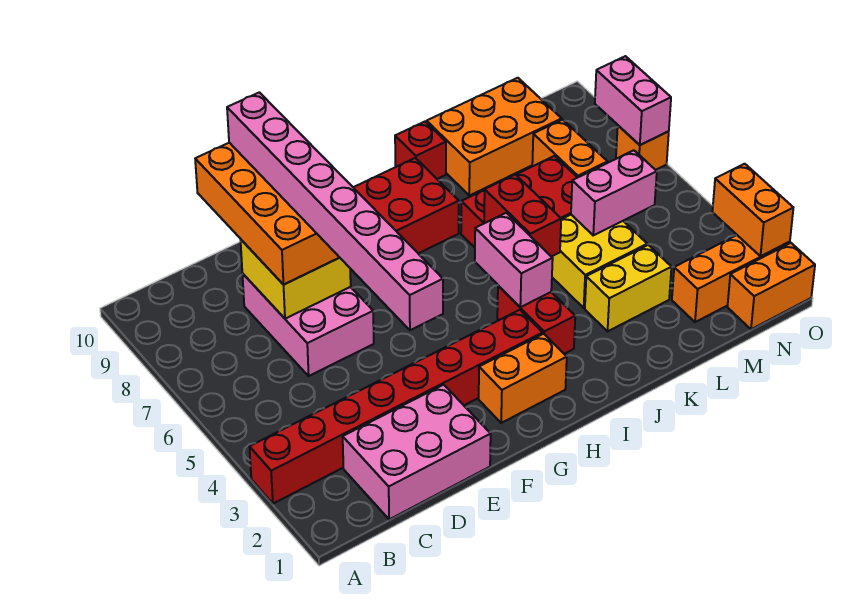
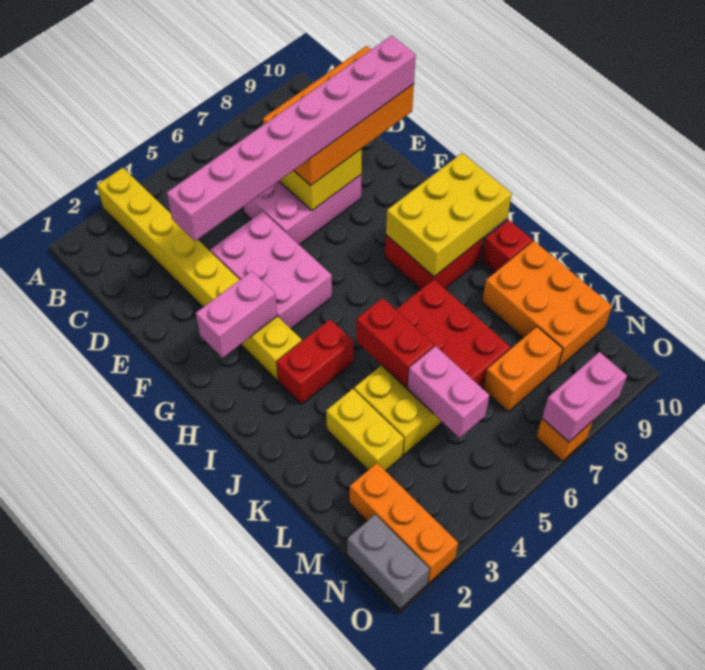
red brick A3:H3 level 1 -> yellow brick A3:H3 level 1
pink brick C1:E2 level 1 -> pink brick E4:G5 level 1
orange brick G2:H2 level 1 -> none
none -> yellow brick H8:I10 level 2
pink brick I4:I5 level 2 -> pink brick G2:G3 level 2
red brick J5:J6 level 2 -> red brick J5:K5 level 2
orange brick N1:O1 level 1 -> grey brick N1:O1 level 1
orange brick O2:O3 level 2 -> none

